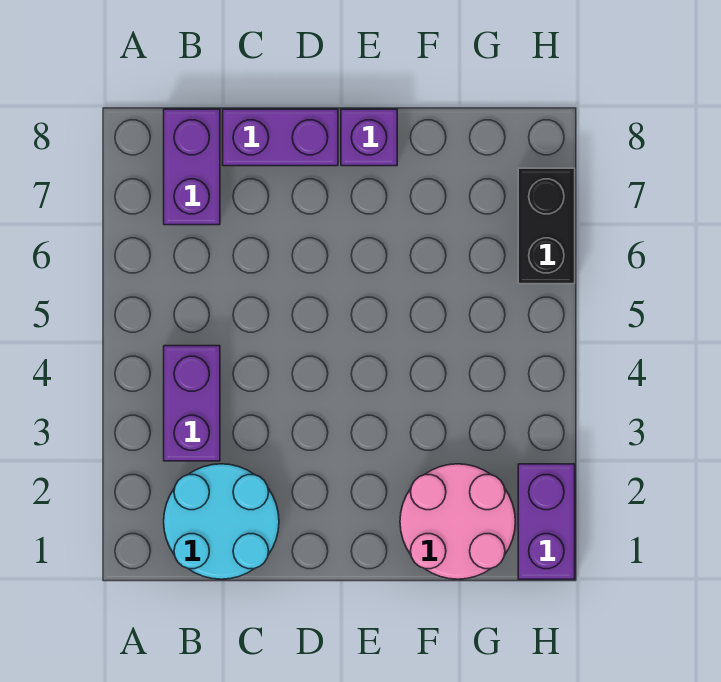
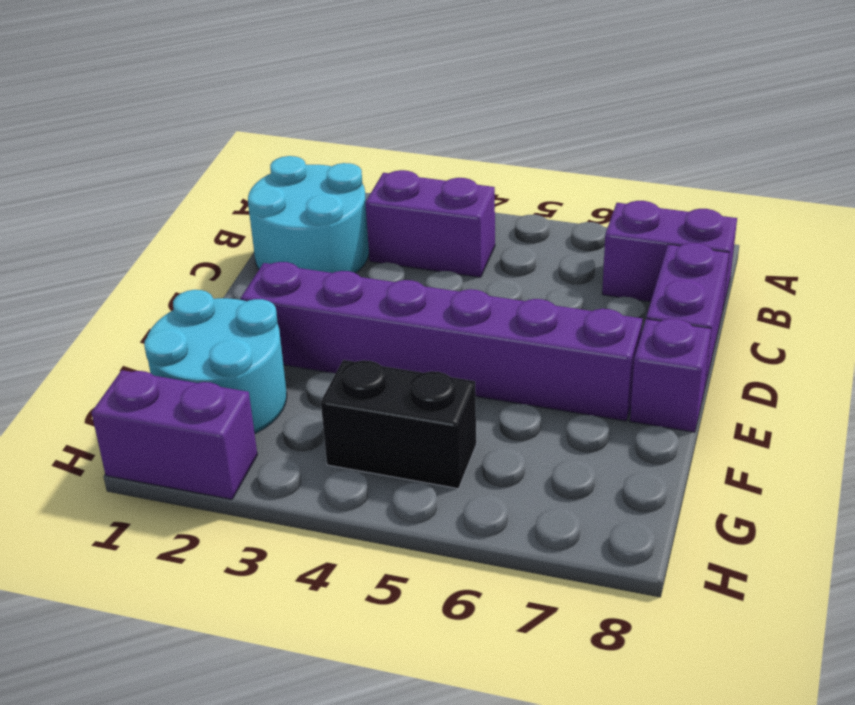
none -> purple brick E2:E7 level 1
pink round brick F1:G2 level 1 -> cyan round brick F1:G2 level 1
black brick H6:H7 level 1 -> black brick G4:G5 level 1

